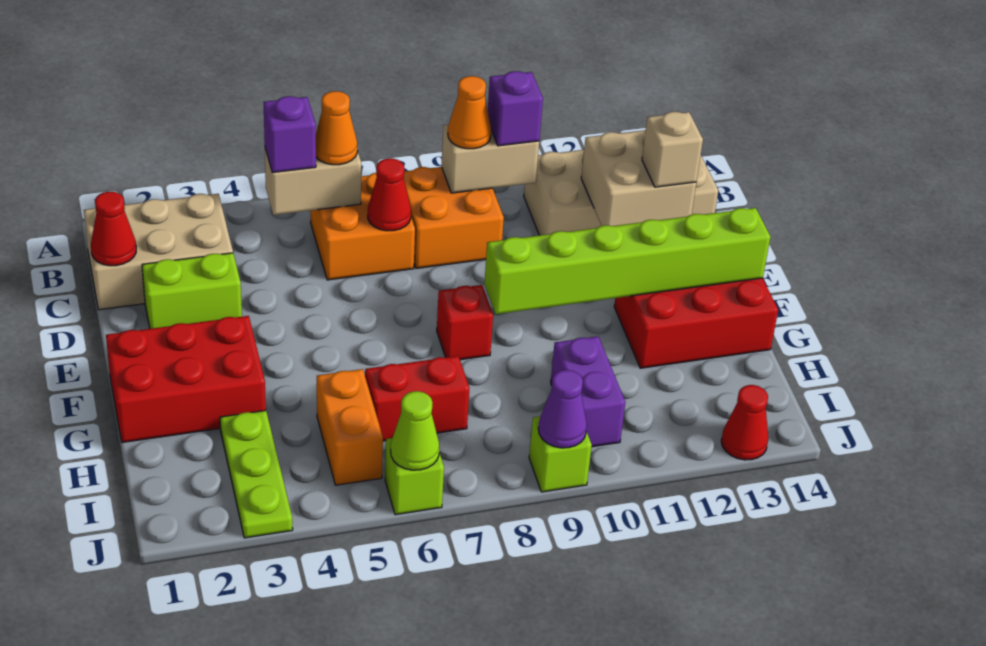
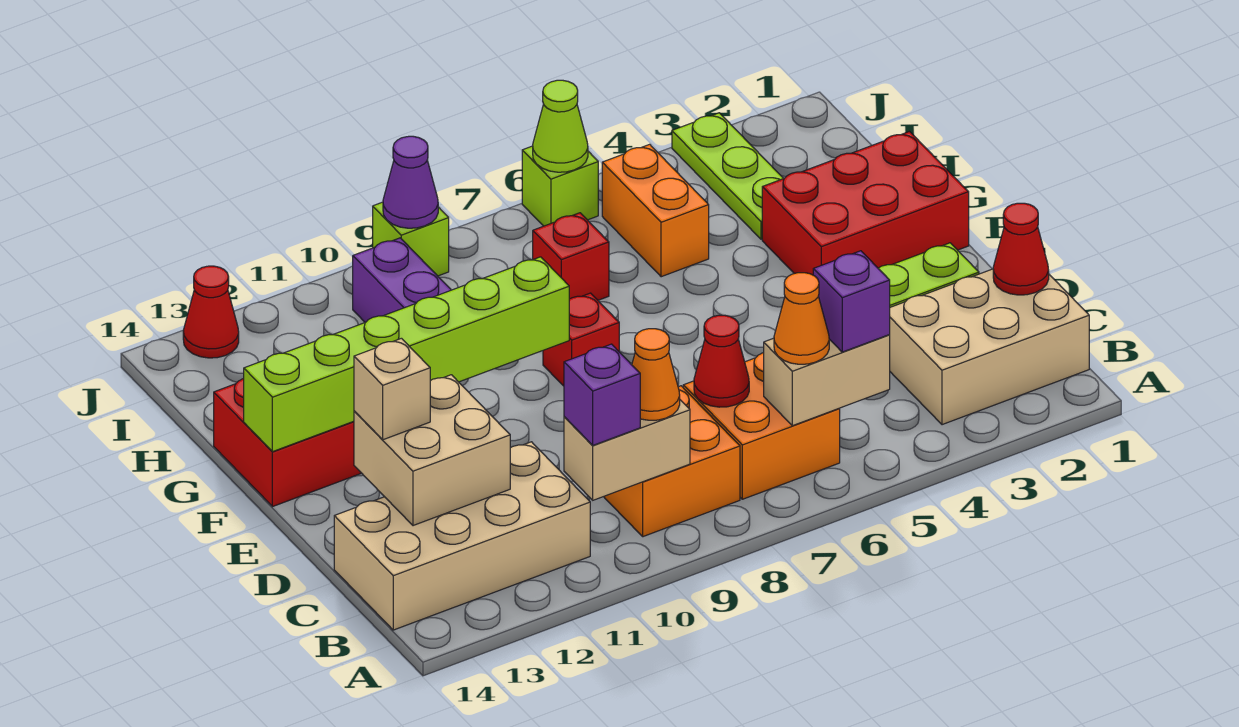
red brick H6:H7 level 1 -> red brick H7 level 1

